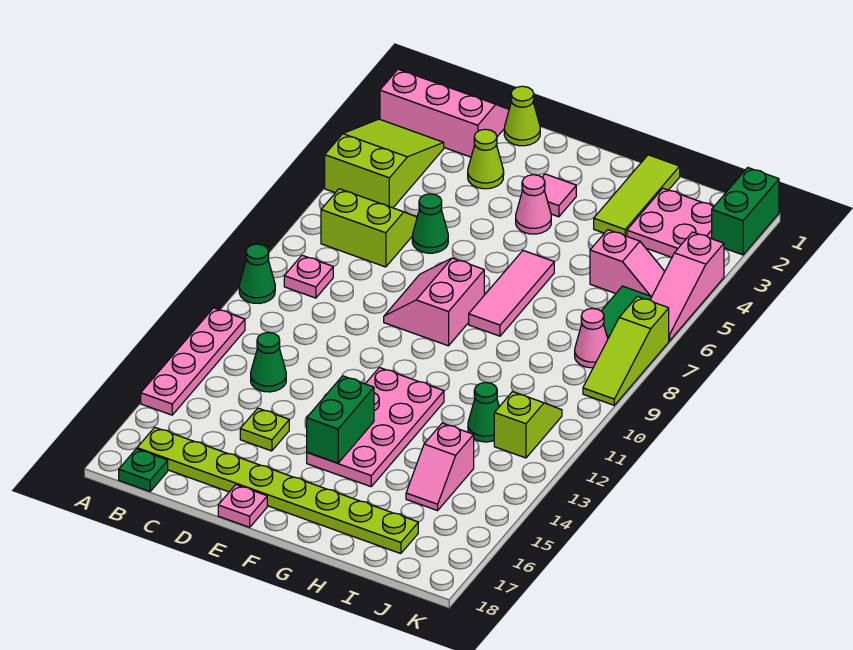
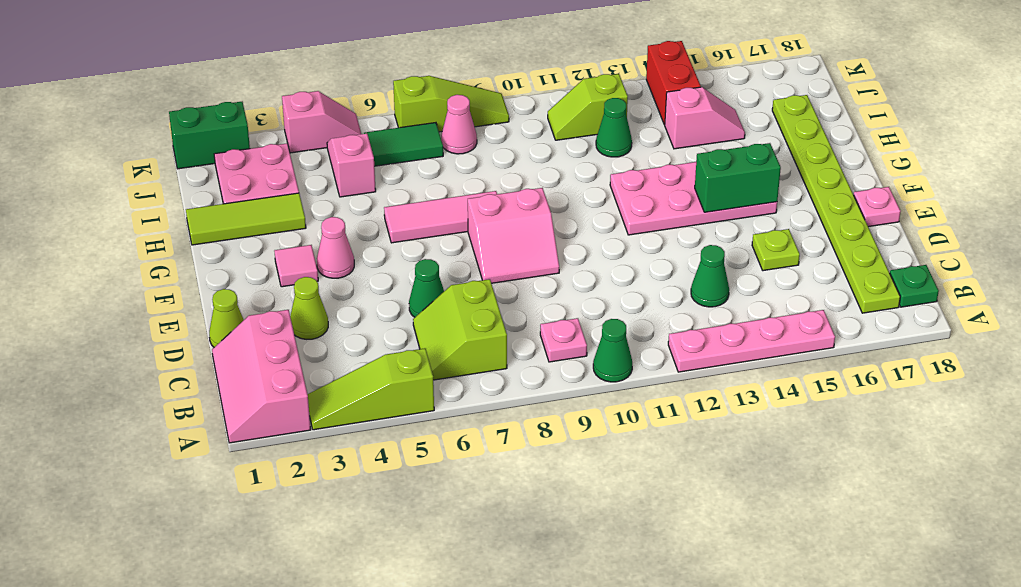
lime slope A3:B5 level 1 top 5 -> lime slope A3:A5 level 1 top 5
none -> red brick J14:K14 level 1
pink slope K4:K6 level 1 top 4 -> pink slope K4:K5 level 1 top 4

